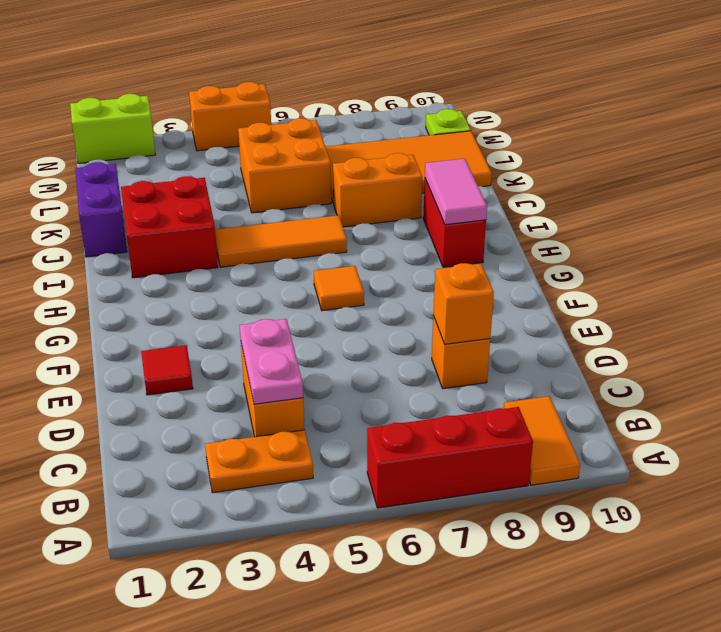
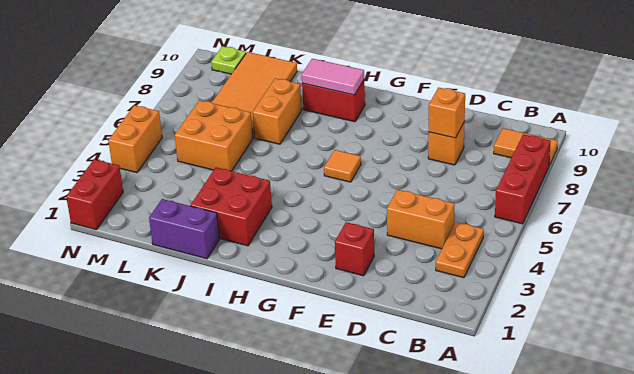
pink plate C4:D4 level 2 -> none
red tile E2 level 1 -> red brick E2 level 1
orange tile I4:I6 level 1 -> none
lime brick N1:N2 level 1 -> red brick N1:N2 level 1

